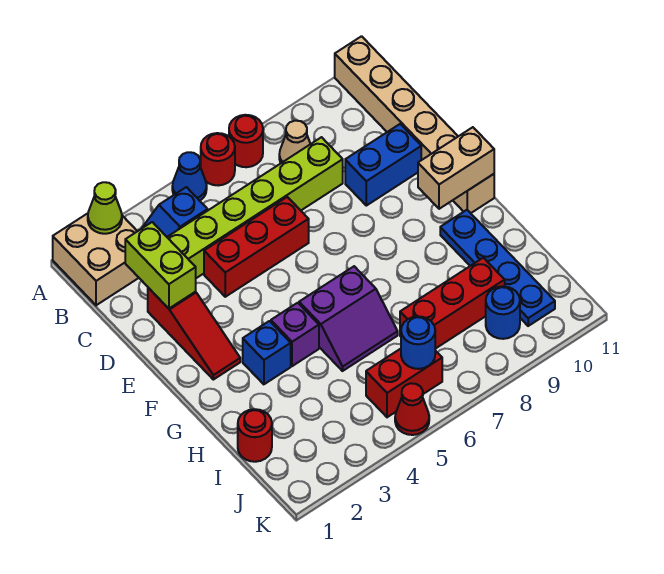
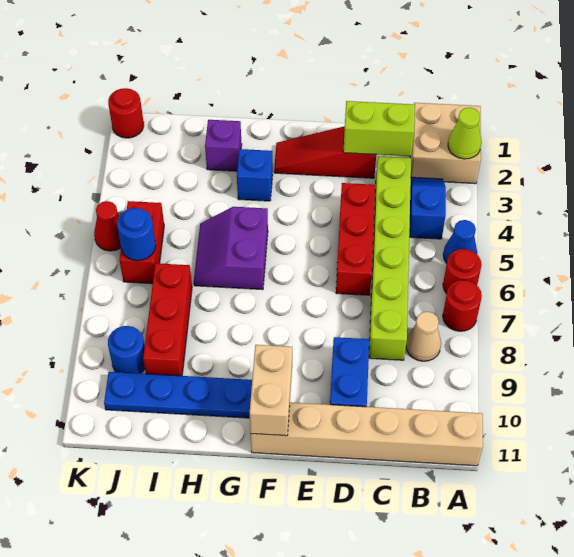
purple brick G4 level 1 -> purple brick H2 level 1
red round brick I1 level 1 -> red round brick K1 level 1

